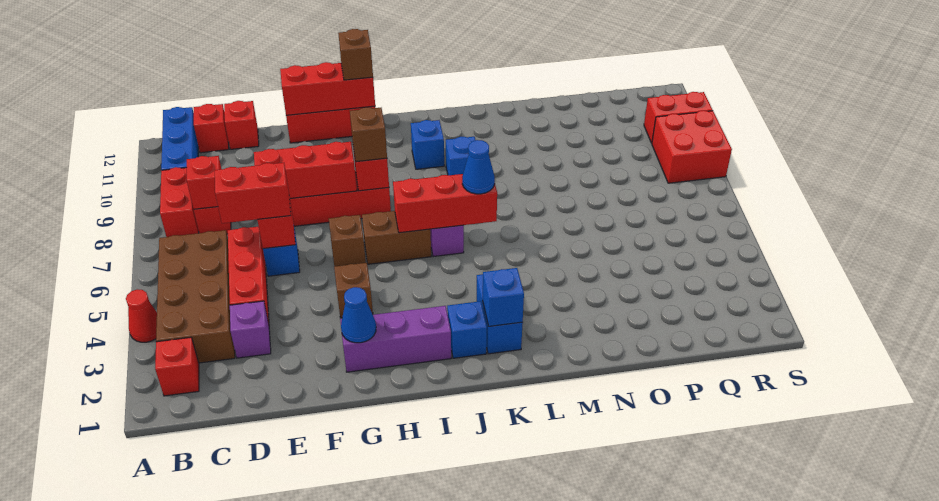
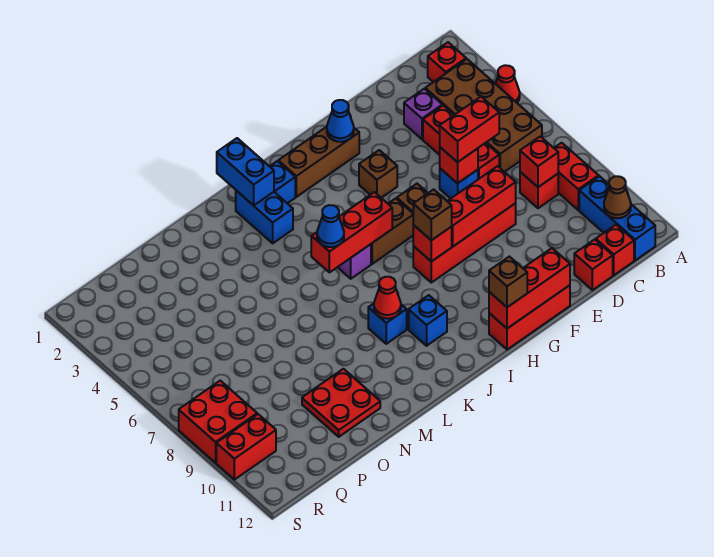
none -> brown cone B11 level 2
purple brick G2:I2 level 1 -> brown brick G2:I2 level 1
blue brick K2 level 2 -> blue brick K1:K2 level 2
none -> red cone K9 level 2
none -> red plate N10:O11 level 1

